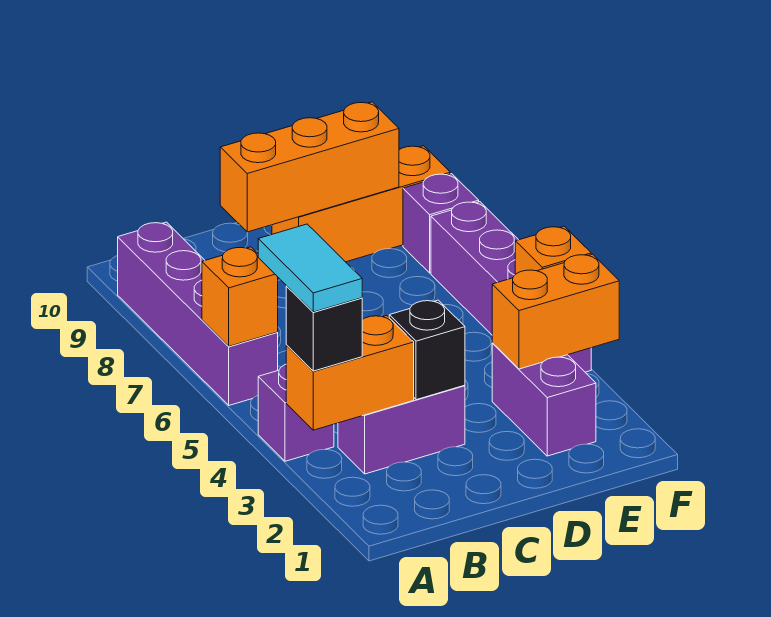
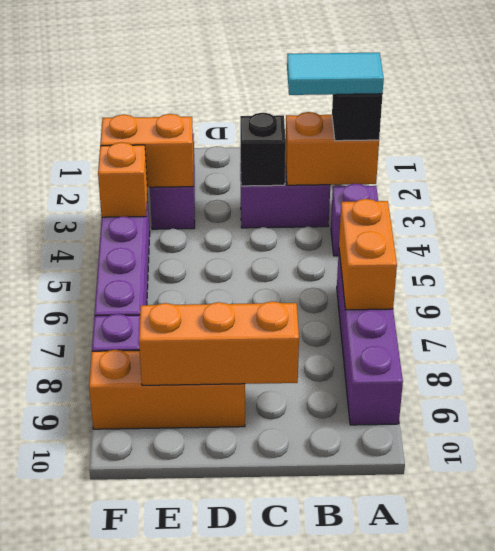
cyan tile A3:A4 level 4 -> cyan tile A3:B3 level 4
orange brick A6 level 2 -> orange brick A6:A7 level 2

